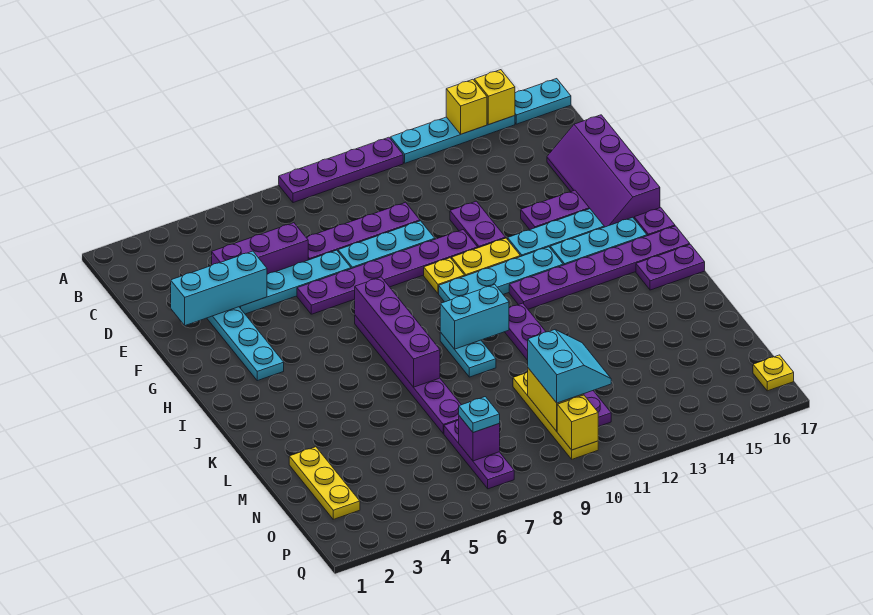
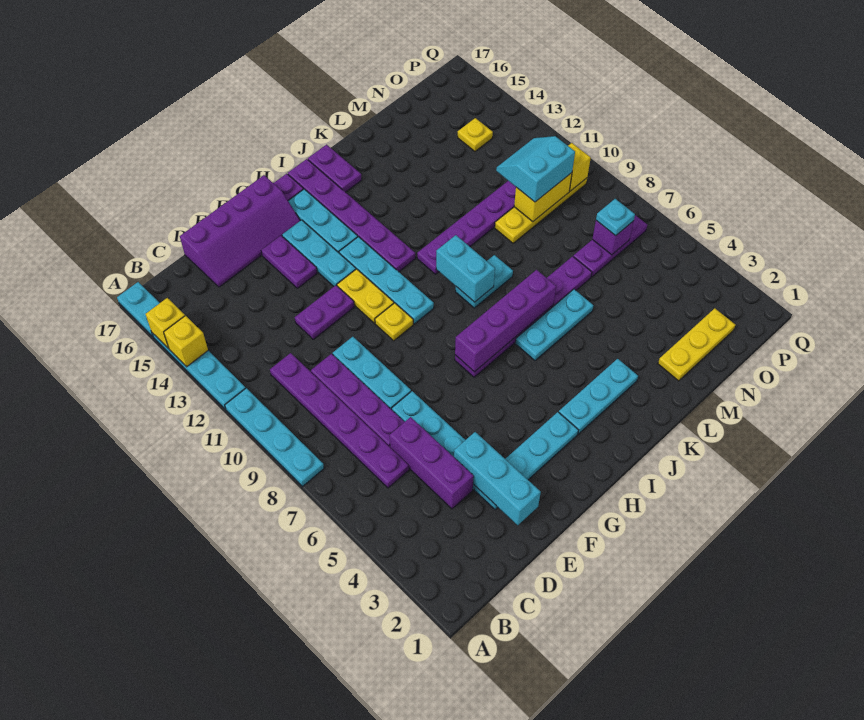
purple plate A8:A11 level 1 -> cyan plate A8:A11 level 1
purple plate F6:F11 level 1 -> purple plate C6:C11 level 1
none -> cyan plate I3:K3 level 1
none -> cyan plate J6:L6 level 1
yellow plate P17 level 1 -> yellow plate O14 level 1

